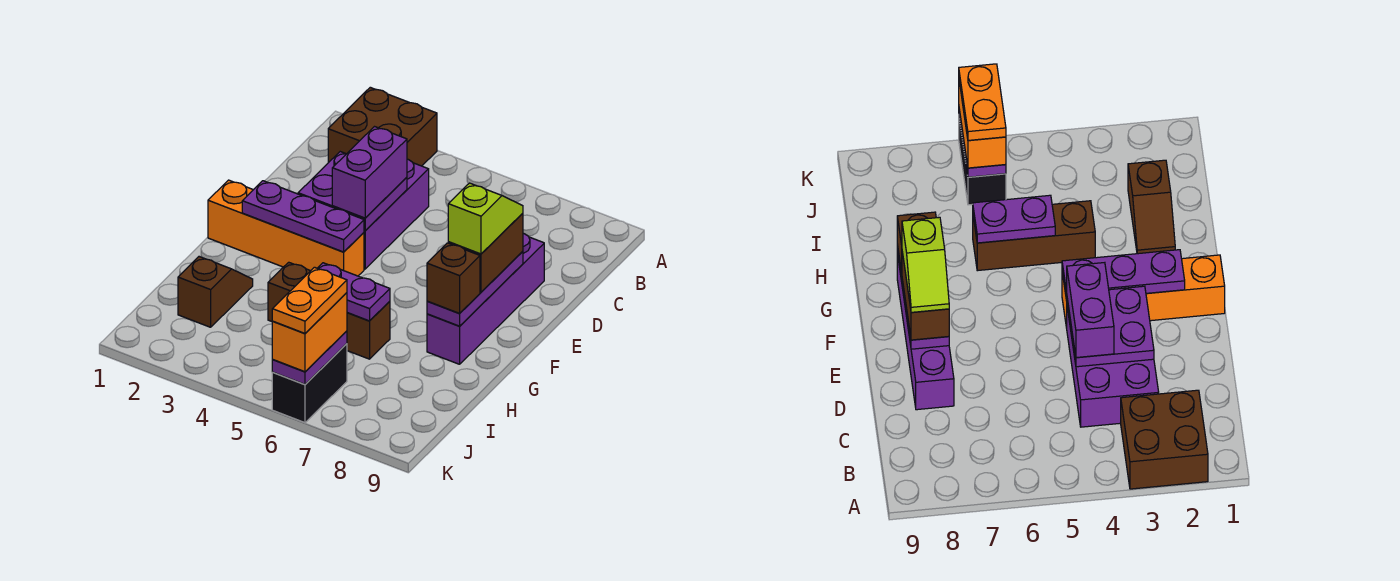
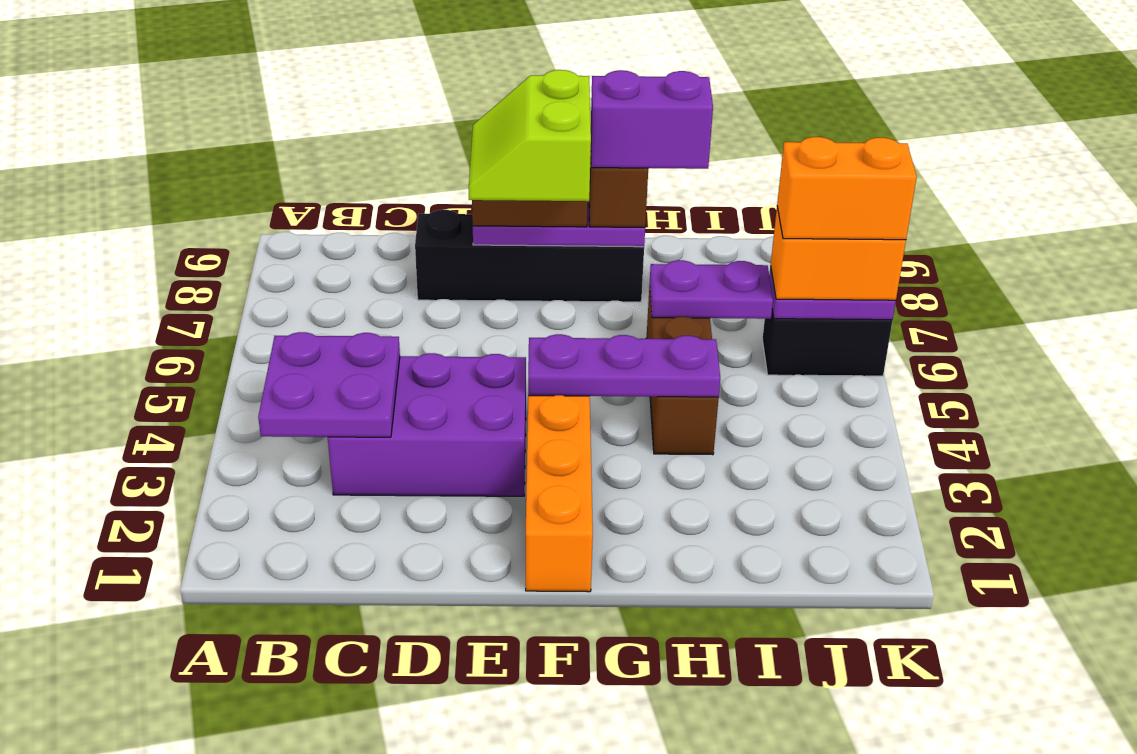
brown brick A2:B3 level 1 -> none
purple plate D3:E4 level 2 -> purple plate B3:C4 level 2
purple brick D4:E4 level 3 -> purple brick G8:H8 level 4
purple brick D8:G8 level 1 -> black brick D8:G8 level 1
lime slope E8:F8 level 4 top F -> lime slope E7:F8 level 4 top F
purple plate F2:F4 level 2 -> purple plate F4:H4 level 2
brown slope H2:I2 level 1 top I -> none
purple plate H5:H6 level 2 -> purple plate H6:I6 level 2
orange plate J6:K6 level 4 -> orange brick J6:K6 level 4

